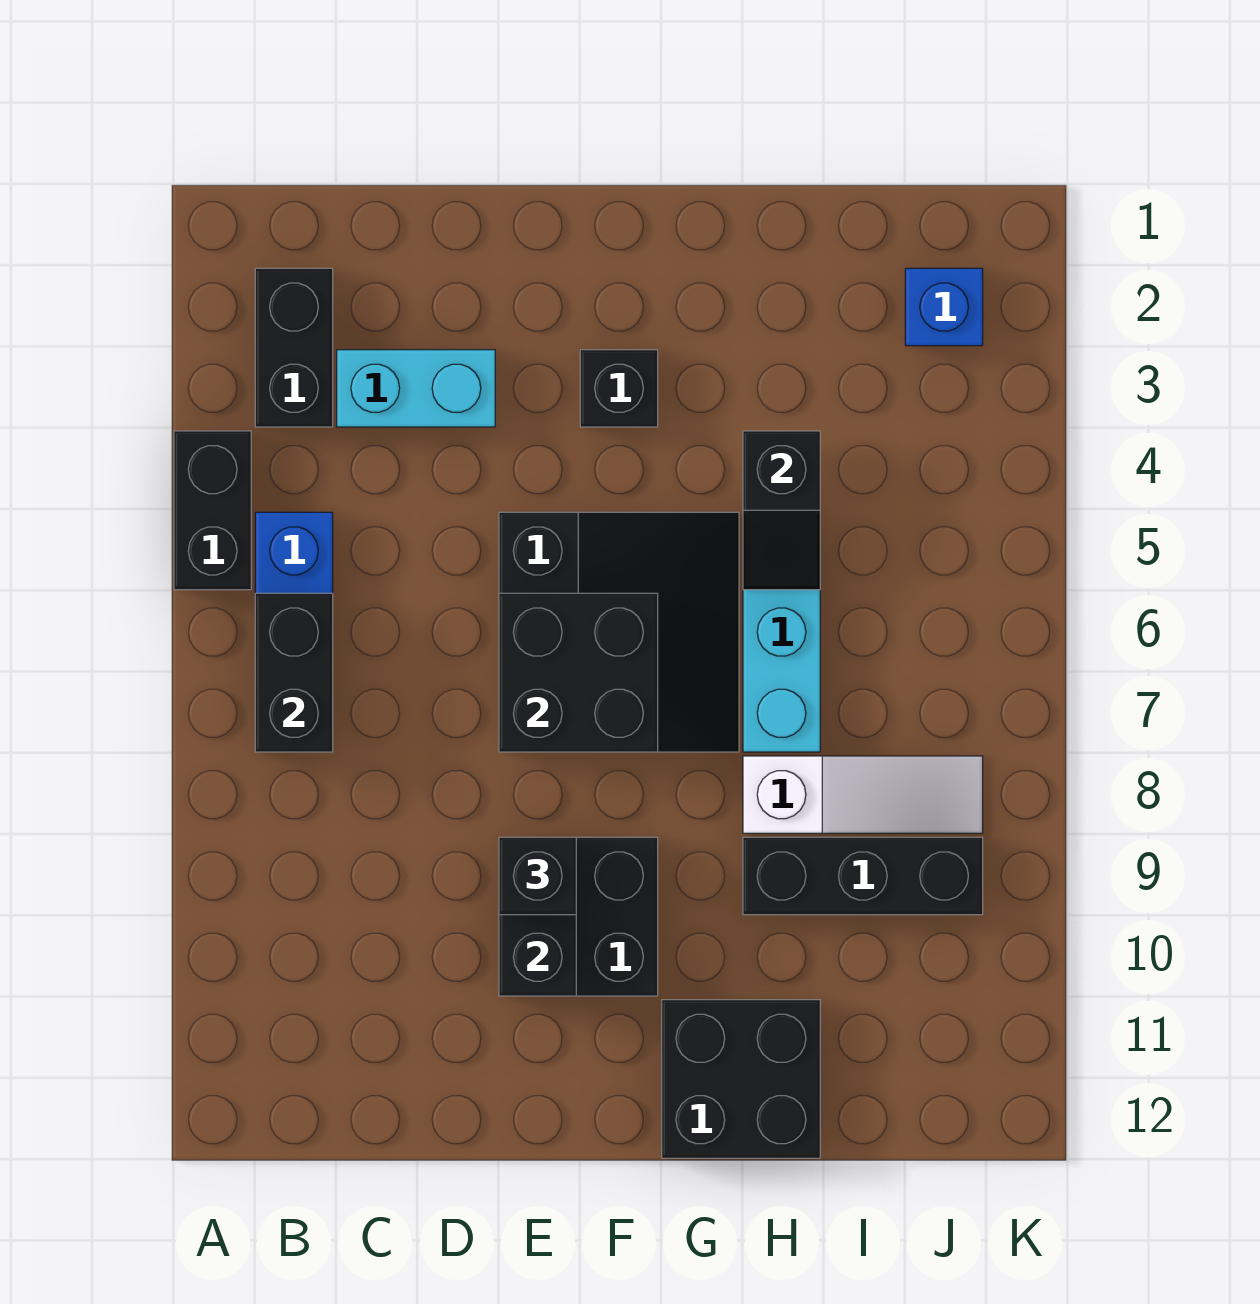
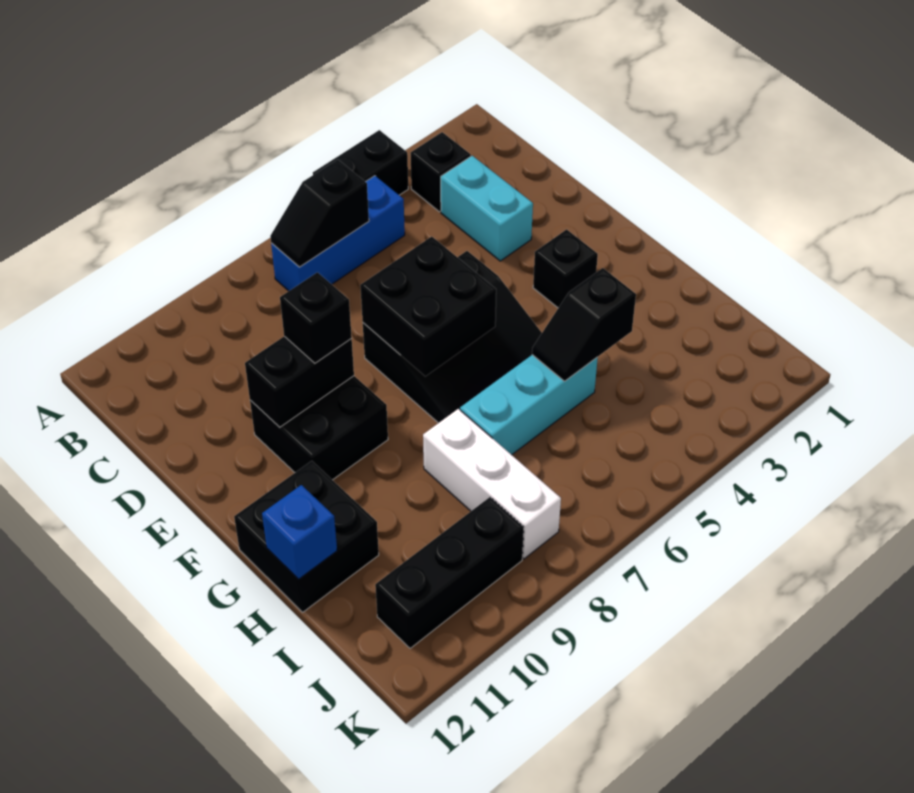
black brick B2:B3 level 1 -> black brick B3 level 1
black brick B6:B7 level 2 -> black slope B6:B7 level 2 top 6
white slope H8:J8 level 1 top H -> white brick H8:J8 level 1
black brick H9:J9 level 1 -> black brick J9:J11 level 1
blue brick J2 level 1 -> blue brick H12 level 2

